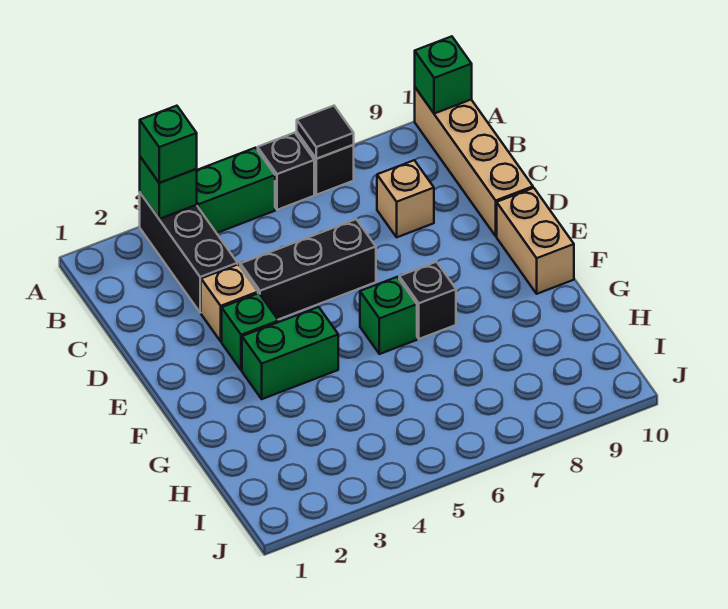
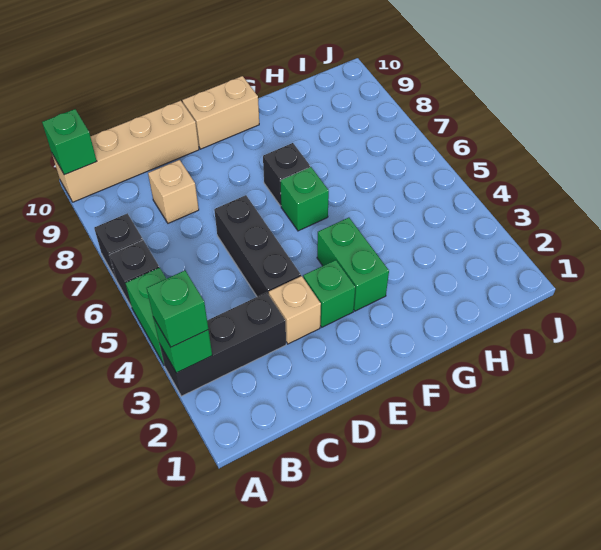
black tile A7 level 2 -> none

